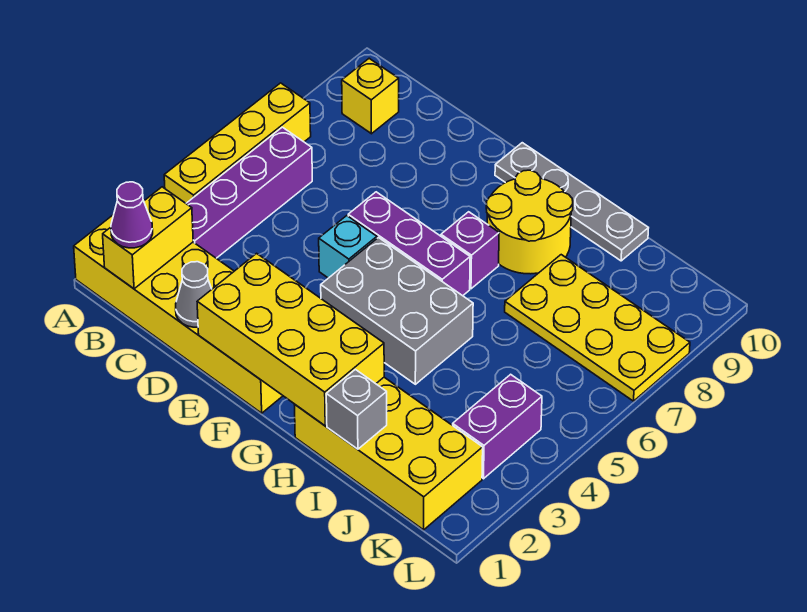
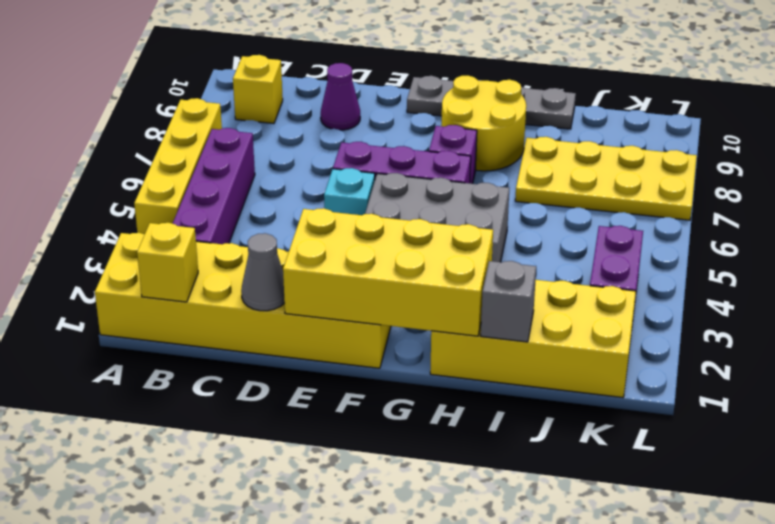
yellow brick B1:B2 level 2 -> yellow brick B1 level 2
purple cone B1 level 3 -> purple cone D9 level 1

